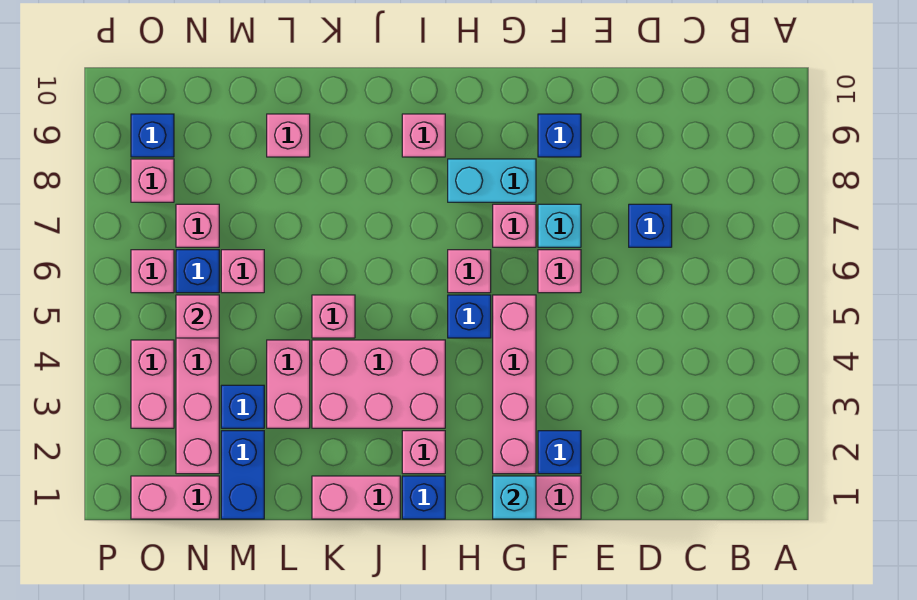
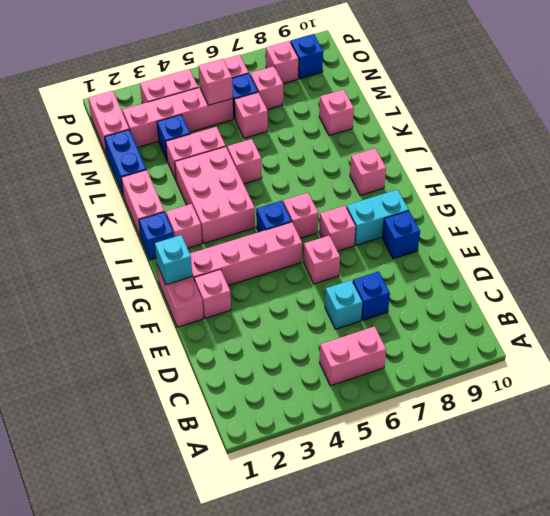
none -> pink brick B5:B6 level 1
blue brick F2 level 1 -> pink brick F2 level 1
cyan brick F7 level 1 -> cyan brick D6 level 1
cyan brick G8:H8 level 1 -> cyan brick G8:G9 level 1
blue brick M1:M2 level 1 -> blue brick L1:M1 level 1

